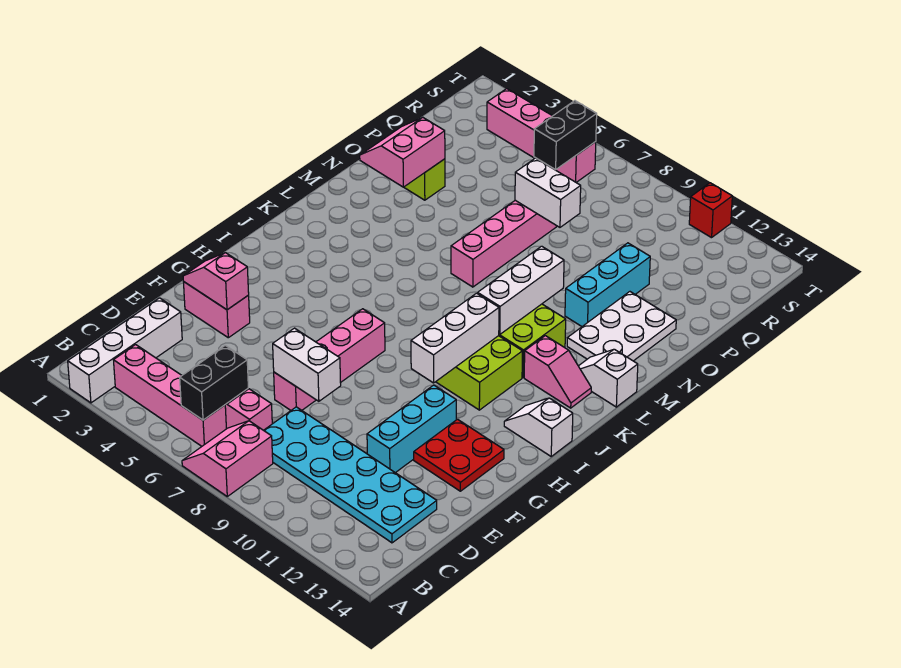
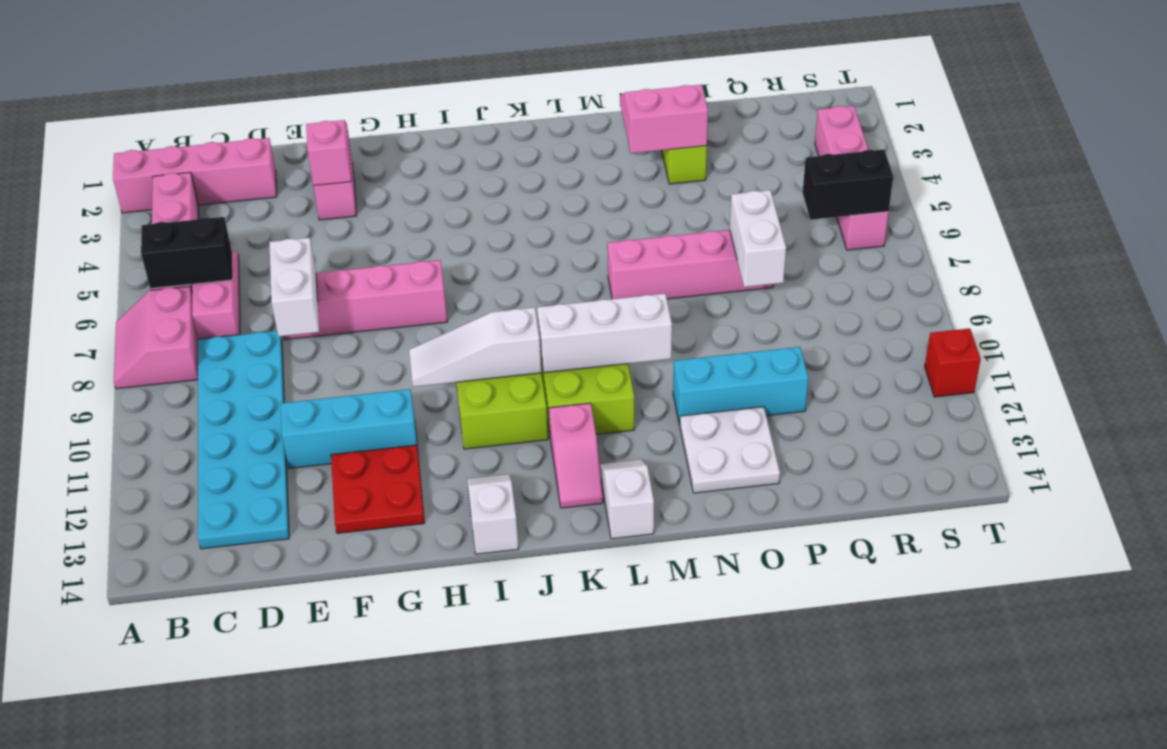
white brick A2:D2 level 1 -> pink brick A2:D2 level 1
pink slope A7:B8 level 1 top 8 -> pink slope A7:B8 level 1 top B
white brick H10:J10 level 2 -> white slope H10:J10 level 2 top J
white plate M12:O13 level 1 -> white plate N12:O13 level 1

